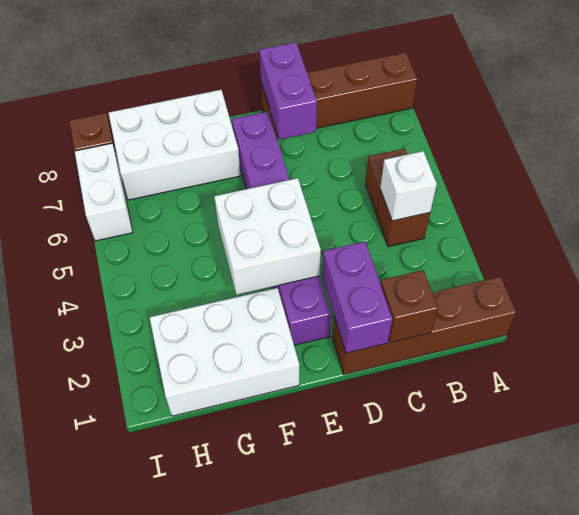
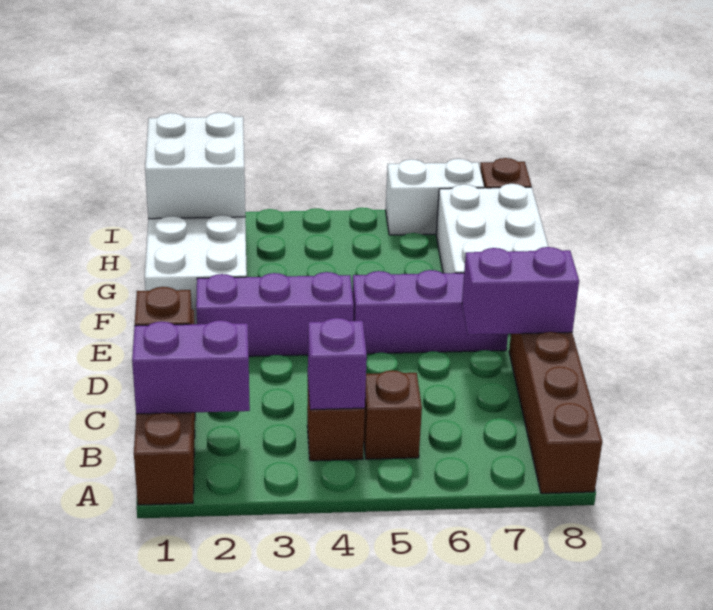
white brick B4 level 2 -> purple brick B4 level 2
purple brick D1:D2 level 2 -> purple brick B1:B2 level 2
white brick E3:F4 level 2 -> white brick H1:I2 level 2

